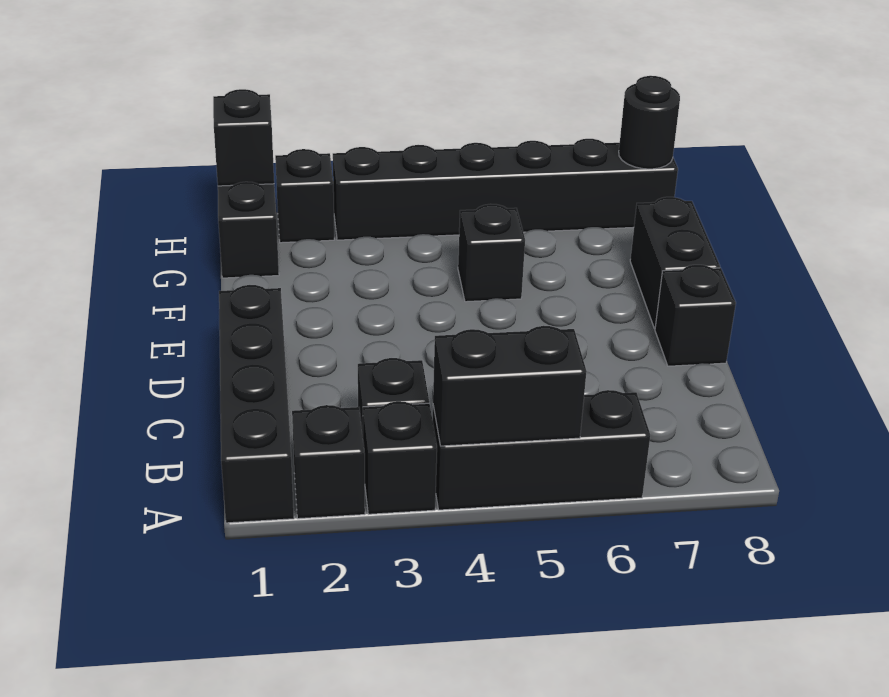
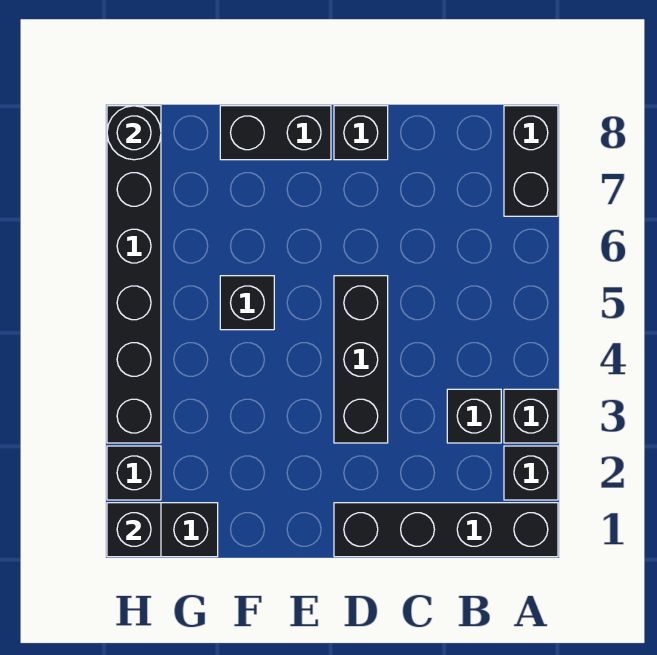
black brick A4:A6 level 1 -> black brick D3:D5 level 1
black brick A4:A5 level 2 -> black brick A7:A8 level 1

